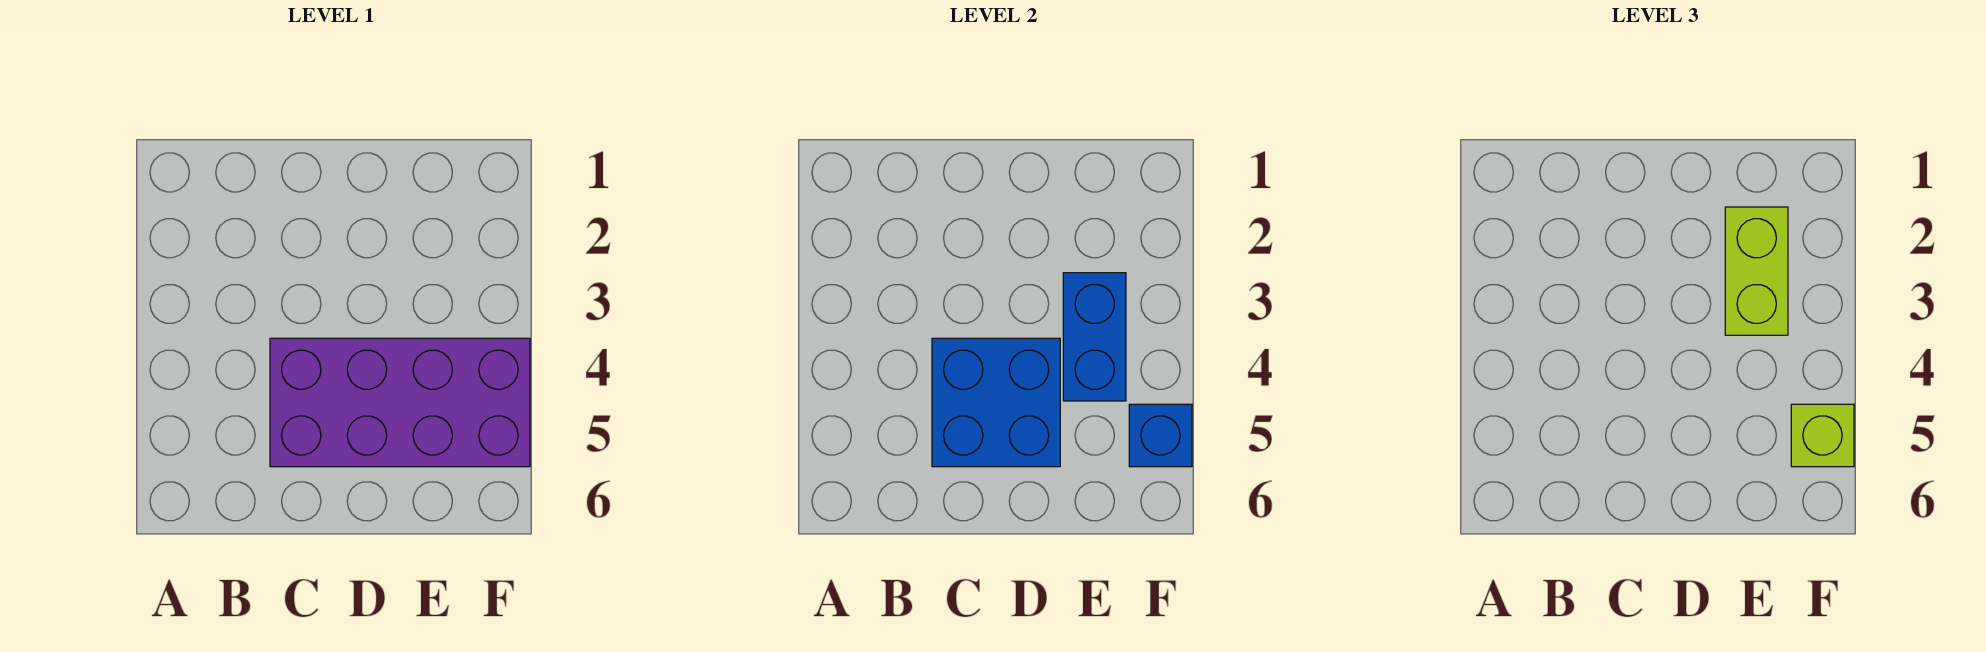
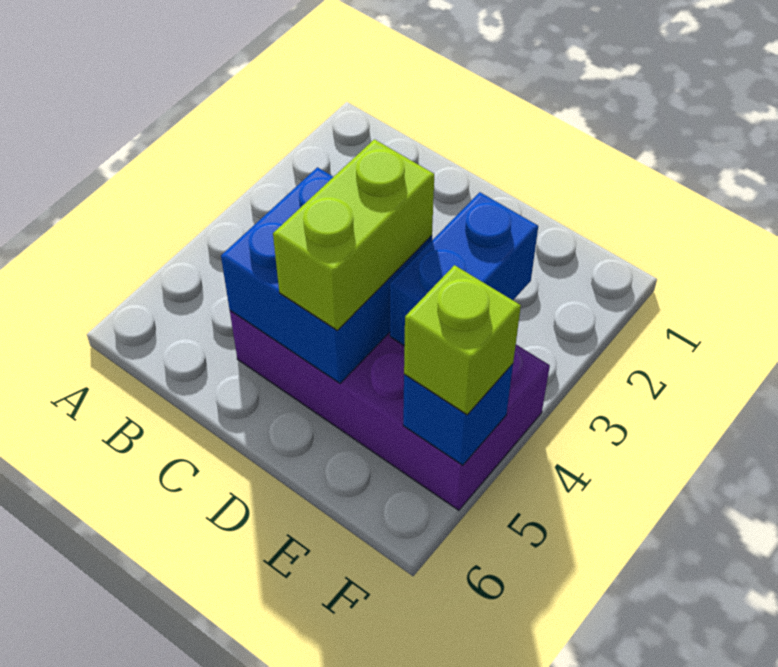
lime brick E2:E3 level 3 -> lime brick D4:D5 level 3

